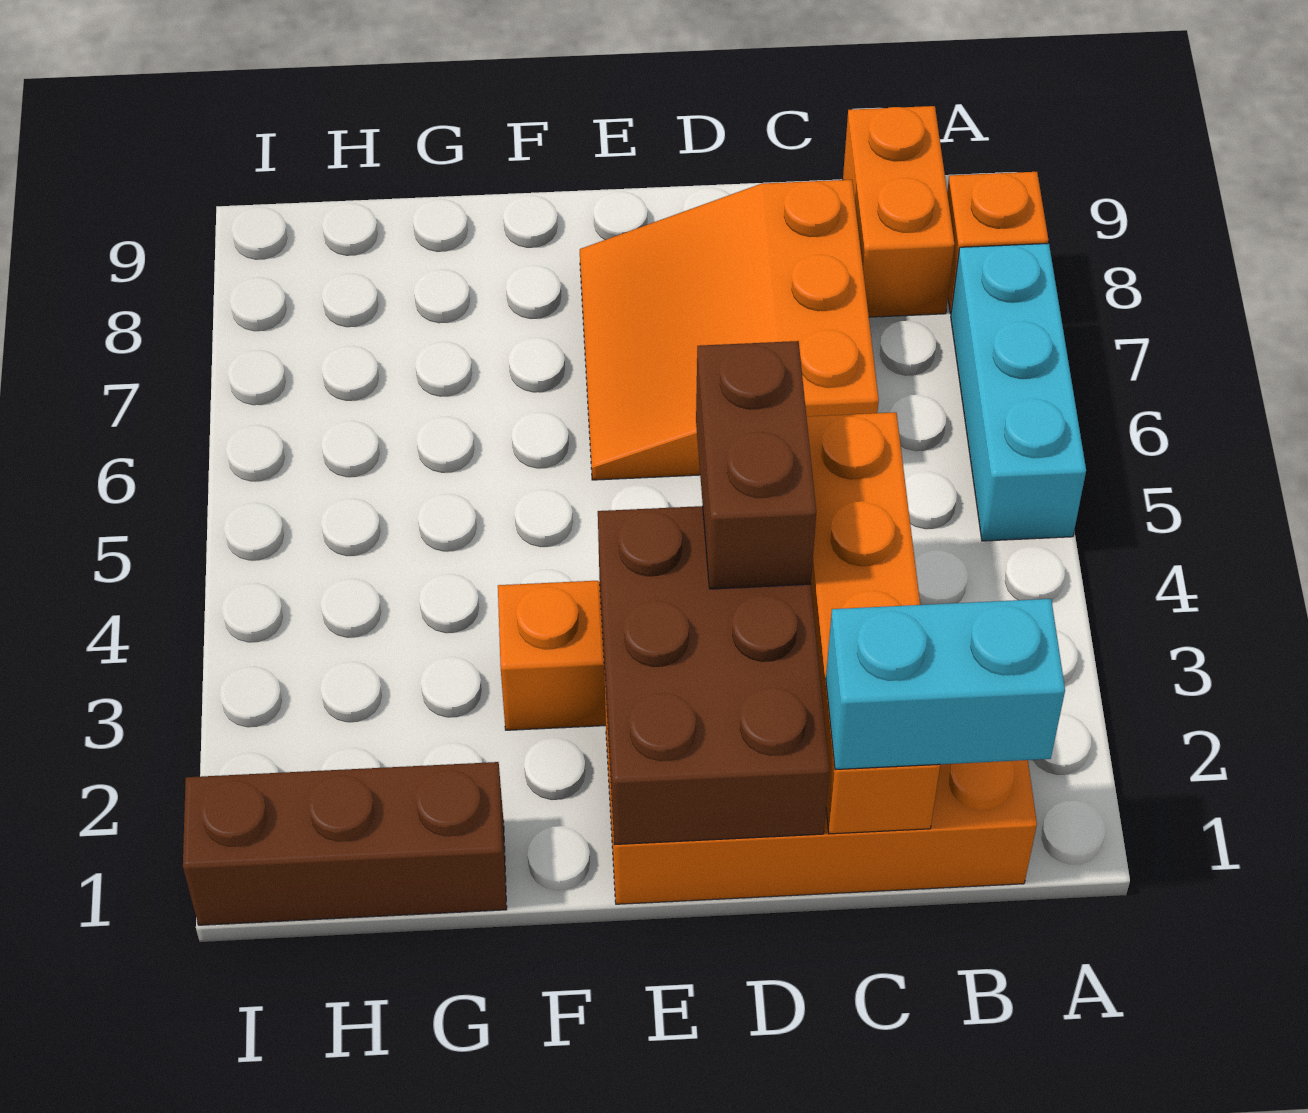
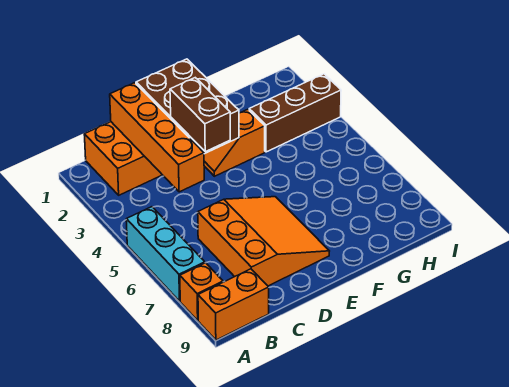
cyan brick B1:C1 level 3 -> none
orange brick B8:B9 level 1 -> orange brick A9:B9 level 1
brown brick G1:I1 level 1 -> brown brick G3:I3 level 1

